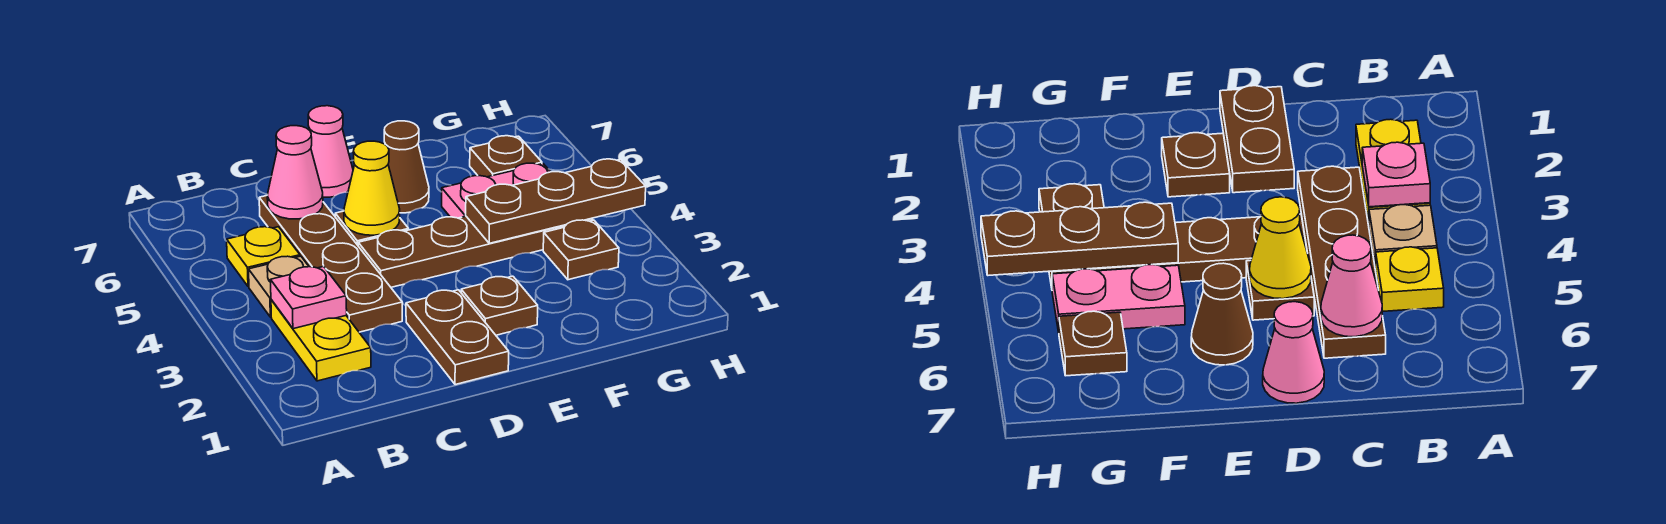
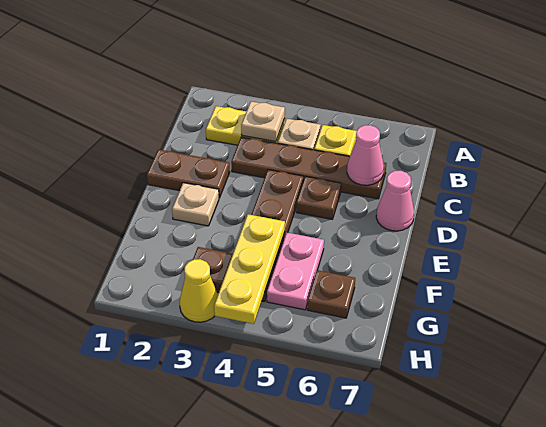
pink plate B3 level 2 -> tan plate B3 level 2
yellow cone D5 level 2 -> yellow cone H3 level 1
brown plate E2 level 1 -> tan plate E2 level 1
brown cone E6 level 1 -> none
brown plate F4:H4 level 2 -> yellow plate F4:H4 level 2

